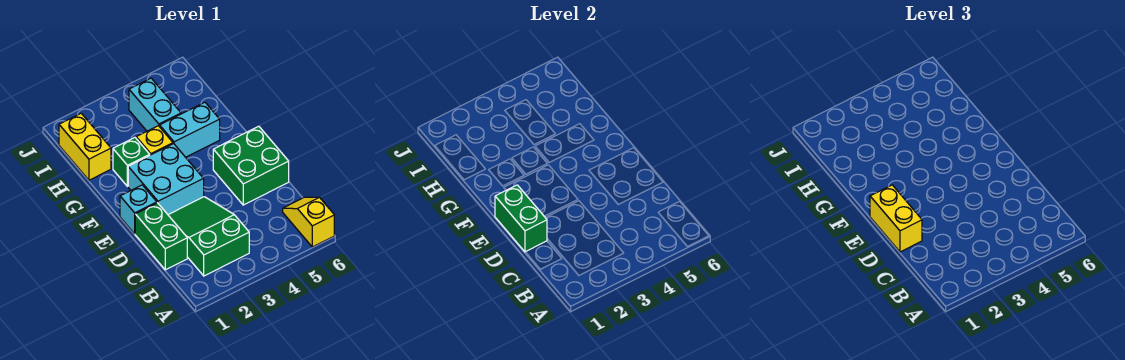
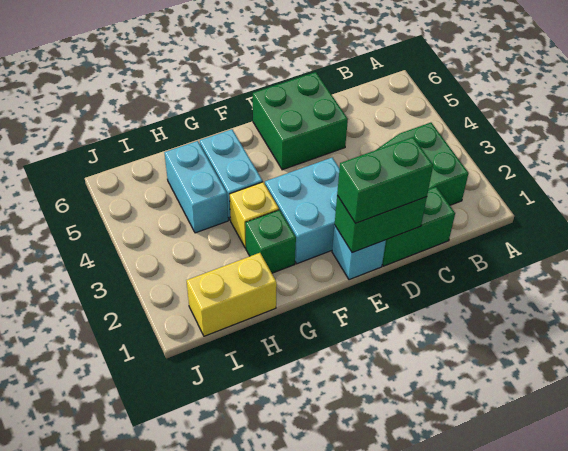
yellow slope A6:B6 level 1 top A -> none
yellow brick D1:E1 level 3 -> green brick D1:E1 level 3
cyan brick H4:I4 level 1 -> cyan brick H4:H5 level 1

